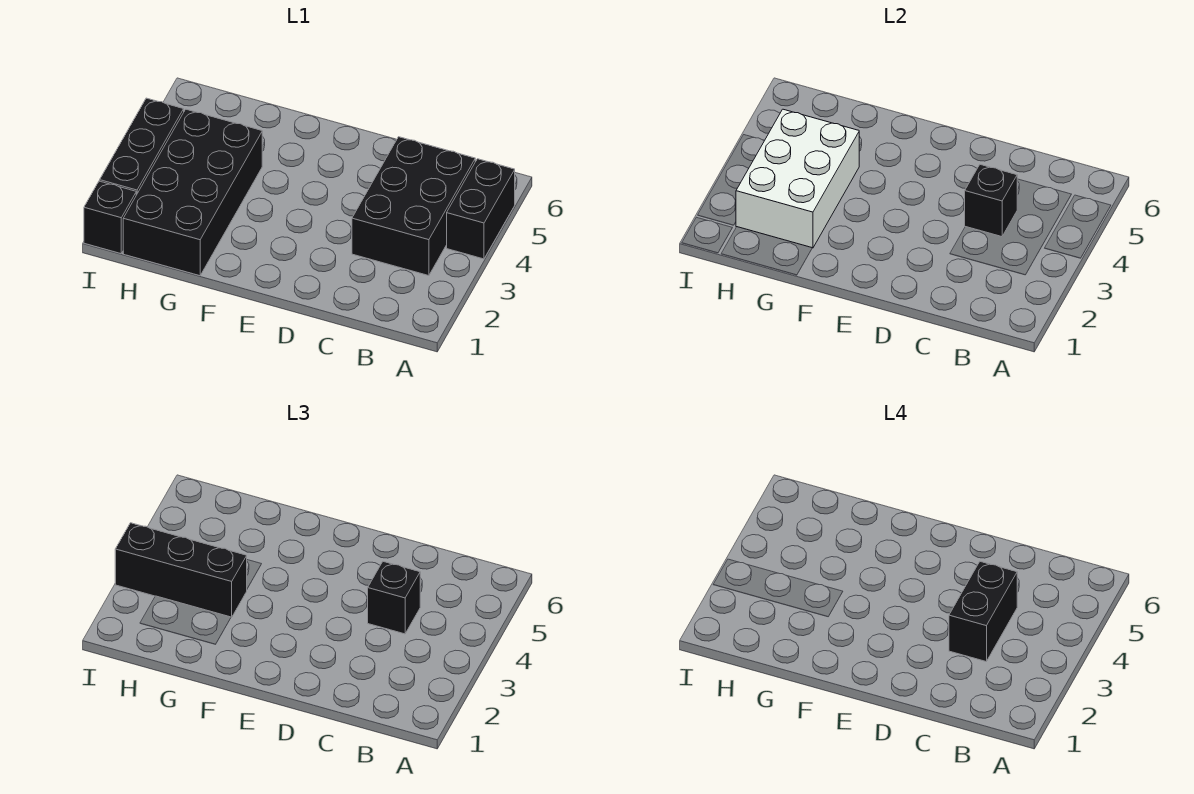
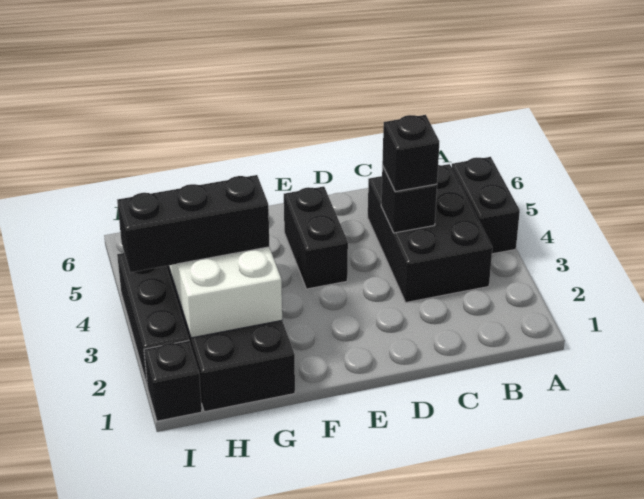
black brick C3:C4 level 4 -> black brick E4:E5 level 1

